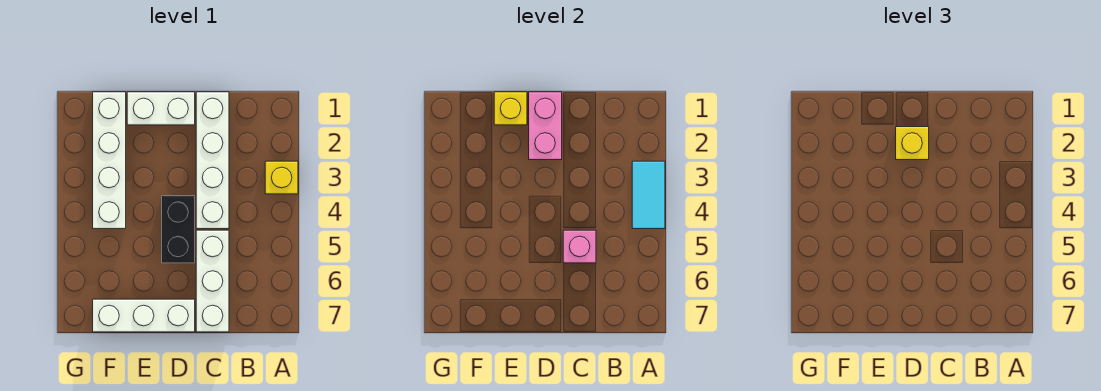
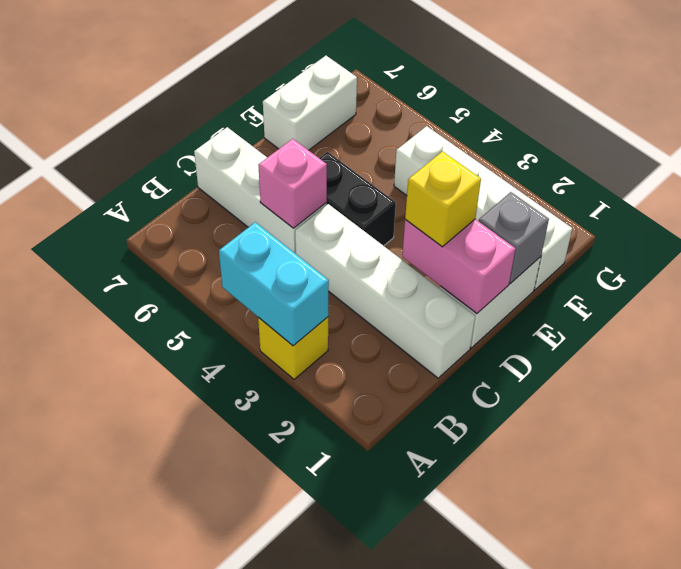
cyan tile A3:A4 level 2 -> cyan brick A3:A4 level 2
white brick D7:F7 level 1 -> white brick E7:F7 level 1
yellow brick E1 level 2 -> grey brick E1 level 2

